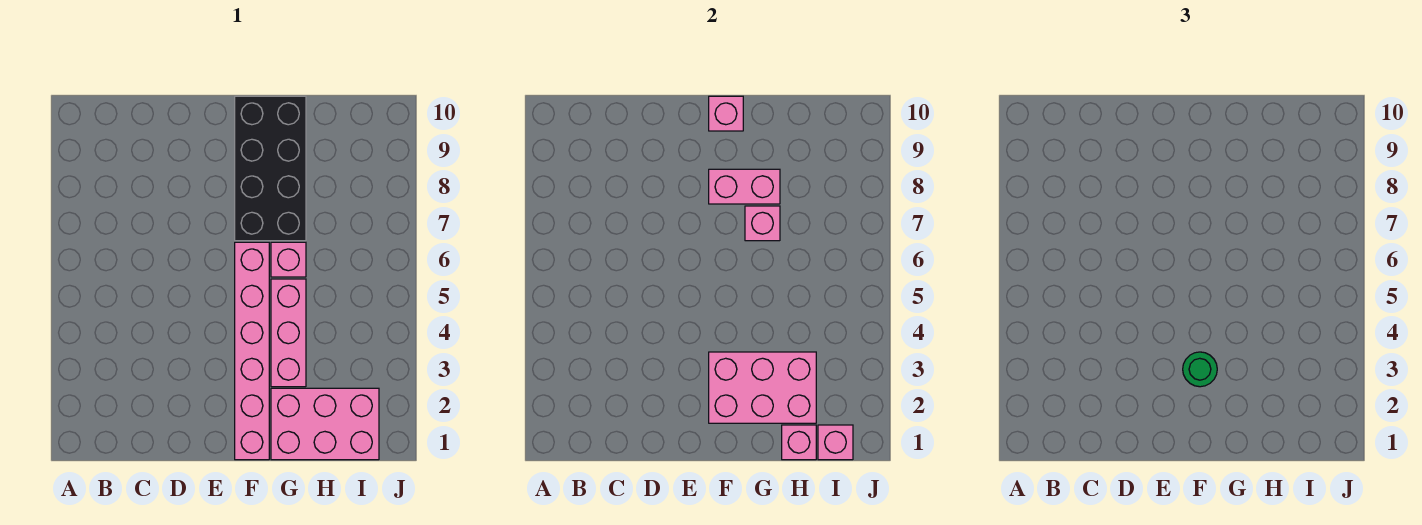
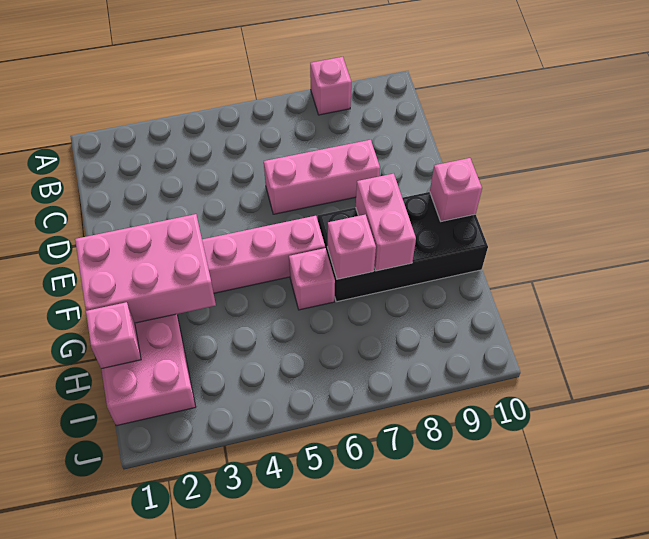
pink brick F2:H3 level 2 -> pink brick F1:G3 level 2
green round brick F3 level 3 -> none
pink brick G3:G5 level 1 -> pink brick D6:D8 level 1
pink brick I1 level 2 -> pink brick A8 level 1

